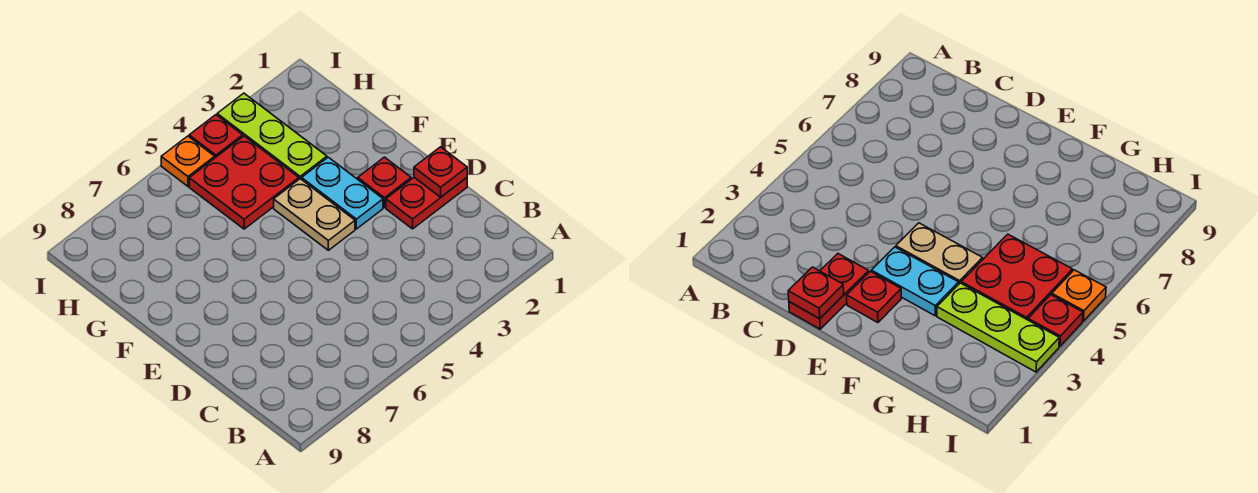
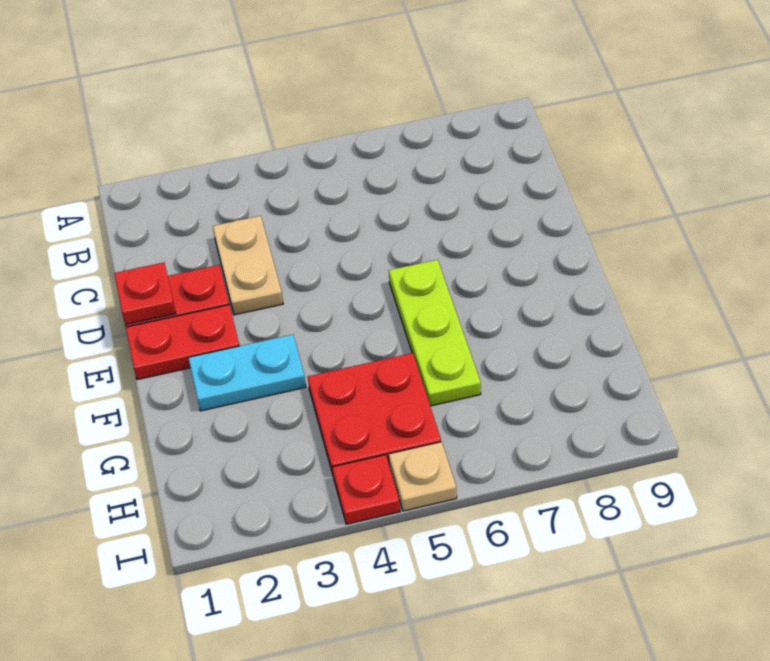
red plate E2 level 1 -> red plate E1:E2 level 1
cyan plate E3:F3 level 1 -> cyan plate F2:F3 level 1
tan plate E4:F4 level 1 -> tan plate C3:D3 level 1
lime plate G3:I3 level 1 -> lime plate E6:G6 level 1
orange plate I5 level 1 -> tan plate I5 level 1

